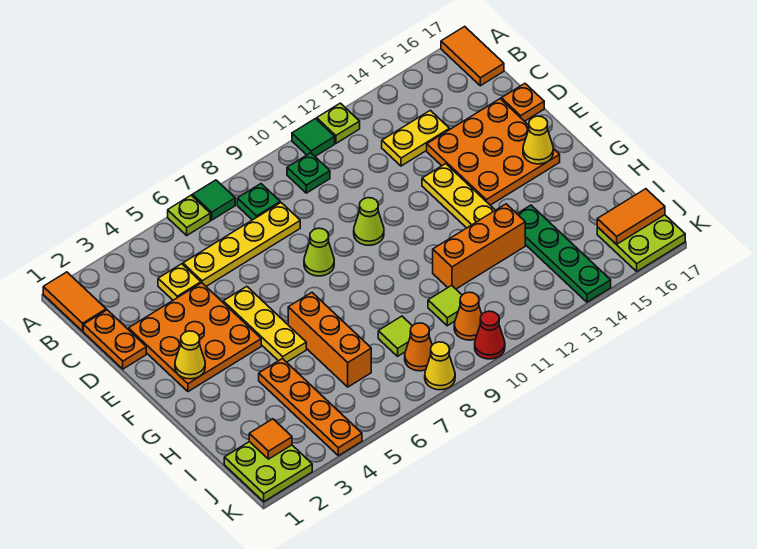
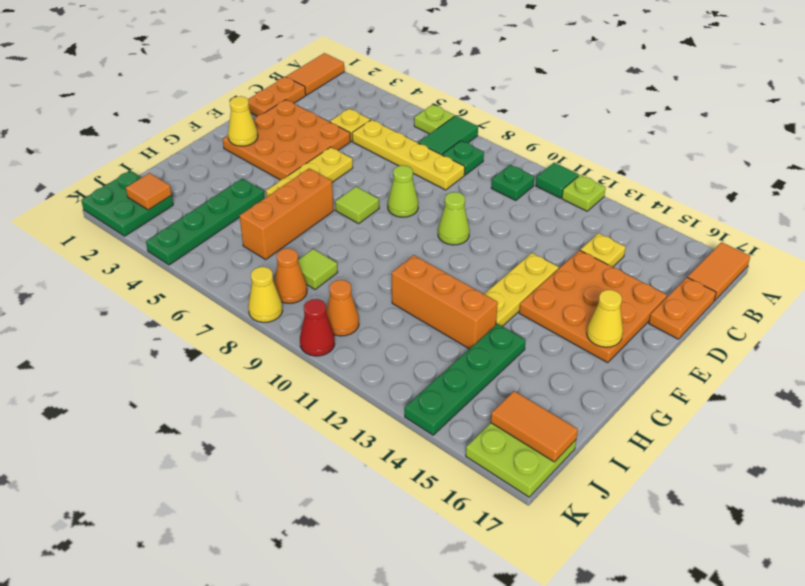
green tile A7 level 1 -> green tile A7:B7 level 1
yellow plate C13:C14 level 1 -> yellow plate C14 level 1
orange plate D17 level 1 -> orange plate C17:D17 level 1
orange plate H4:K4 level 1 -> green plate H4:K4 level 1
lime tile I10 level 1 -> lime tile F7 level 1
lime plate J1:K2 level 1 -> green plate J1:K2 level 1

